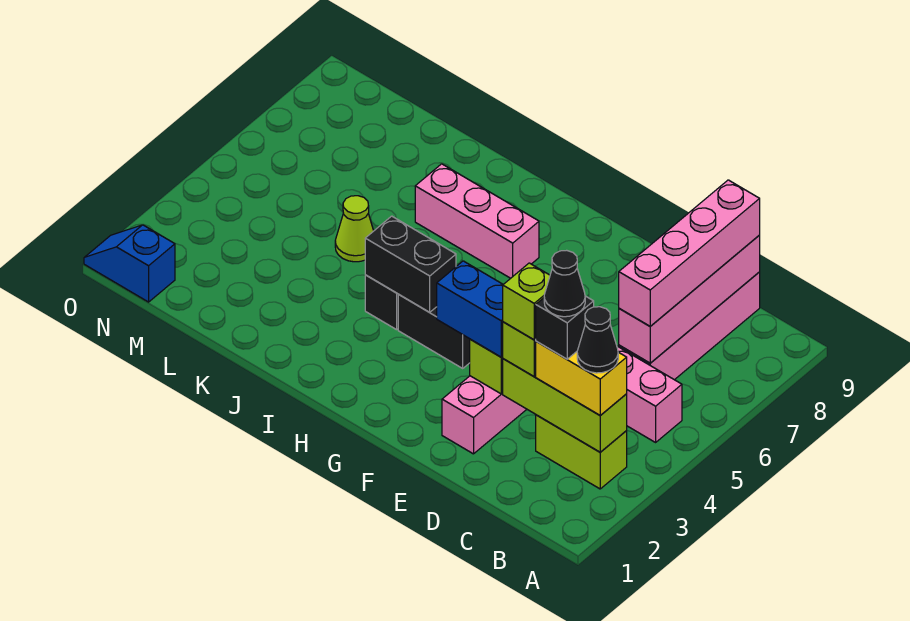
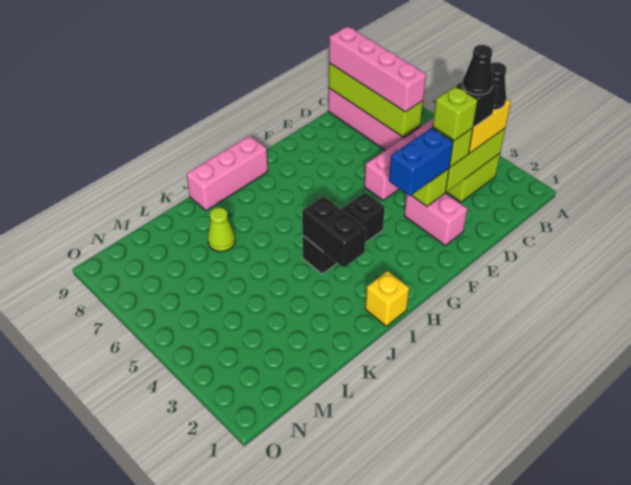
pink brick C6:C9 level 2 -> lime brick C6:C9 level 2
black brick H4:I4 level 2 -> black brick I3:I4 level 2
pink brick H7:J7 level 1 -> pink brick H9:J9 level 1
none -> yellow brick I1 level 1
lime cone K5 level 1 -> lime cone K7 level 1
blue slope N1:O1 level 1 top N -> none

